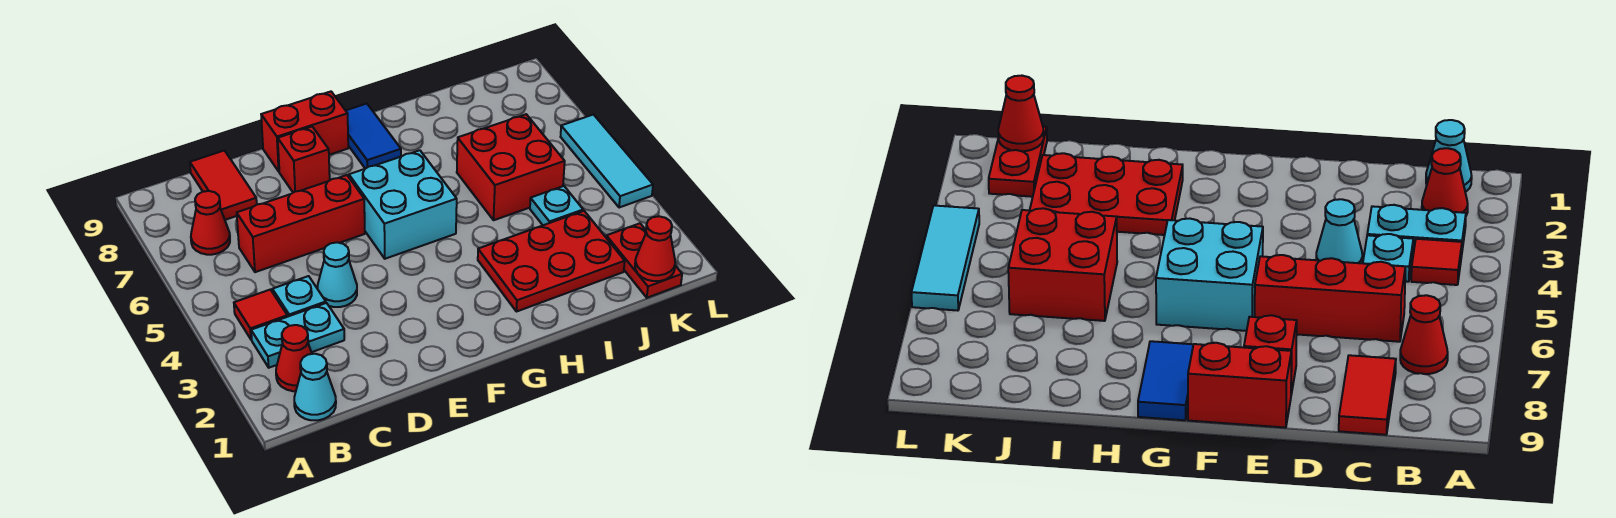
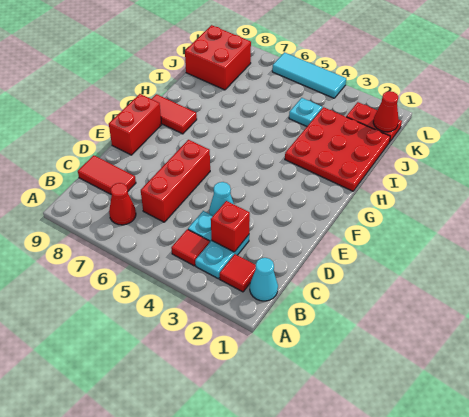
red cone B2 level 1 -> red tile B2 level 1
red brick E8 level 1 -> red brick C3 level 2
cyan brick F5:G6 level 1 -> none
blue tile G8:G9 level 1 -> red tile G8:G9 level 1
red plate H2:J3 level 1 -> red plate H1:J3 level 1
red brick I5:J6 level 1 -> red brick J8:K9 level 1

